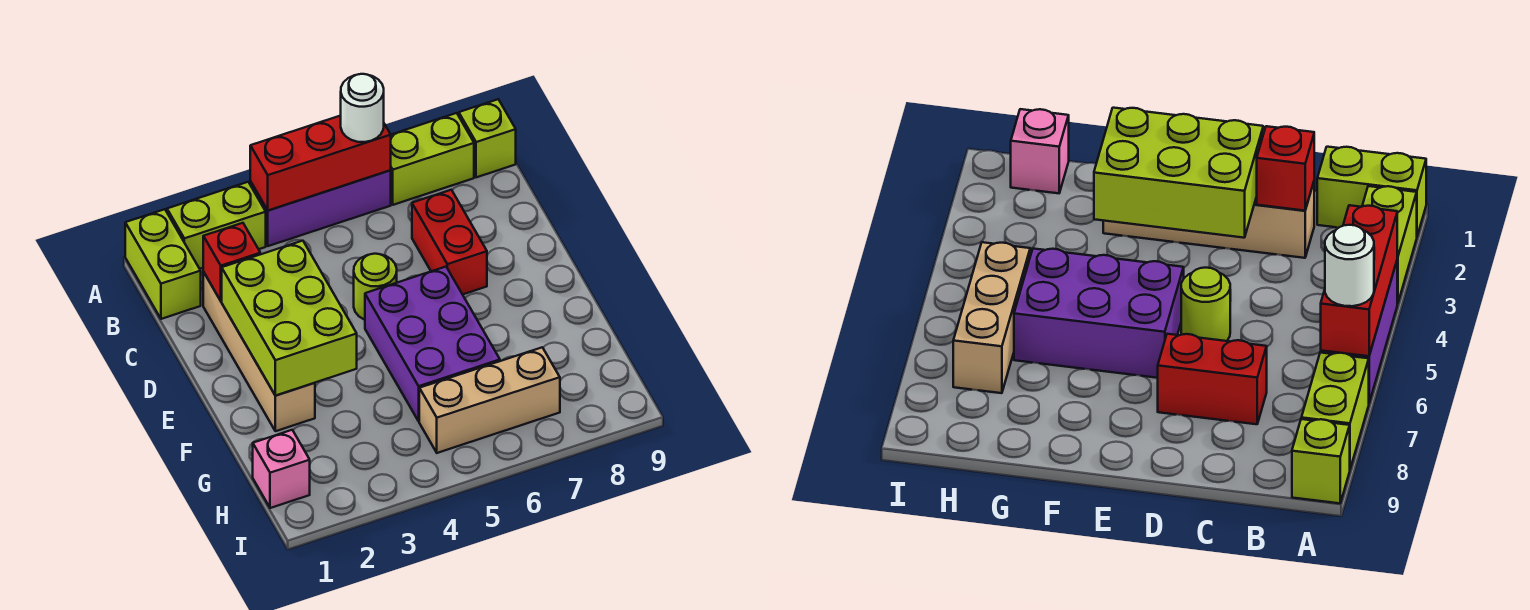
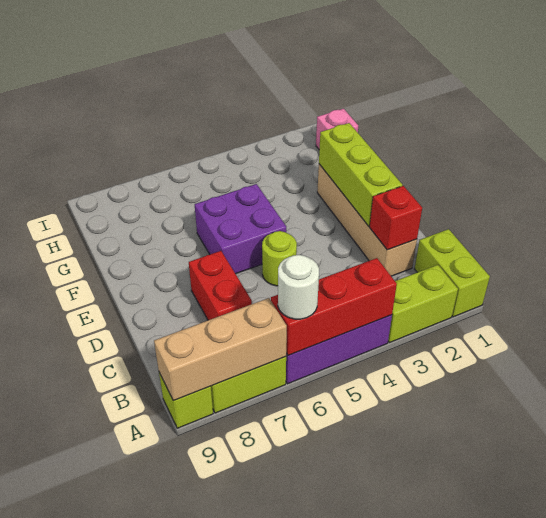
lime brick D2:F3 level 2 -> lime brick D2:F2 level 2
purple brick E5:G6 level 1 -> purple brick E5:F6 level 1
tan brick H5:H7 level 1 -> tan brick A7:A9 level 2

